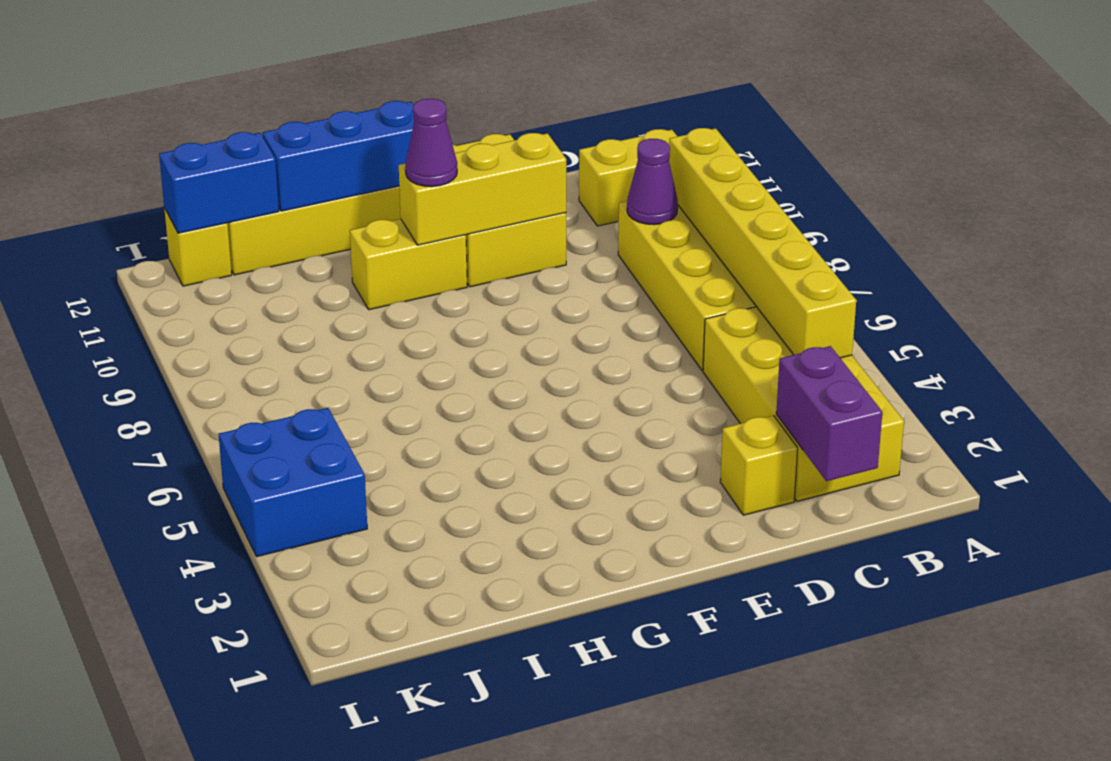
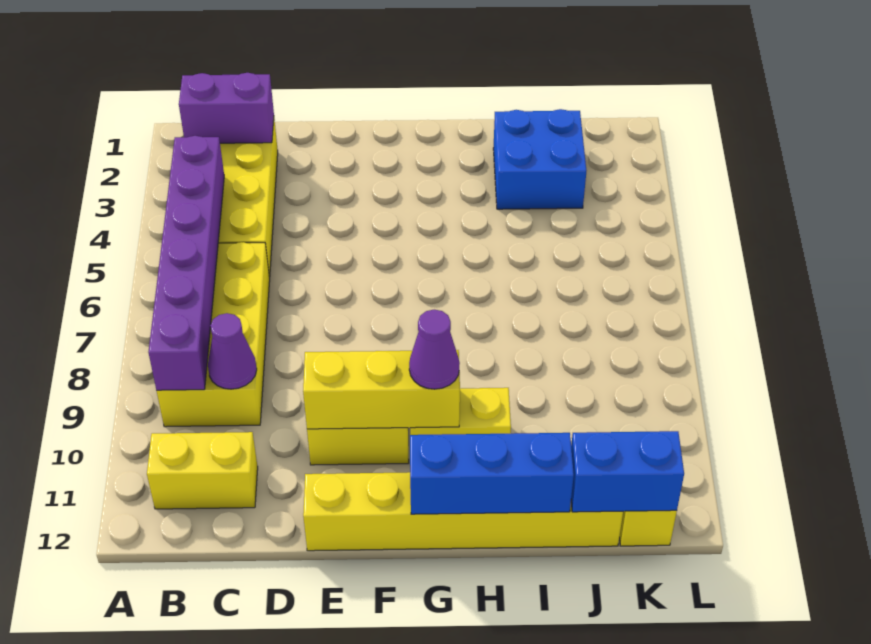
yellow brick B4:B9 level 2 -> purple brick B4:B9 level 2
purple brick C1:C2 level 2 -> purple brick B2:C2 level 2
yellow brick D2 level 1 -> none
blue brick K4:L5 level 1 -> blue brick I2:J3 level 1

